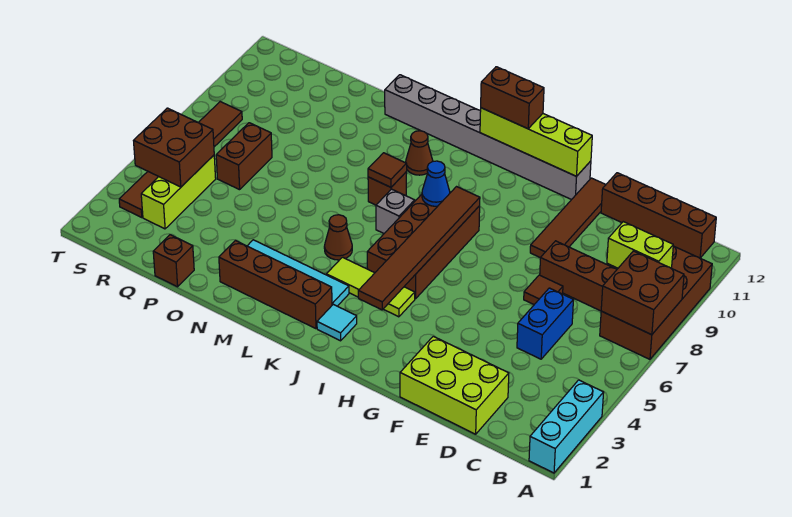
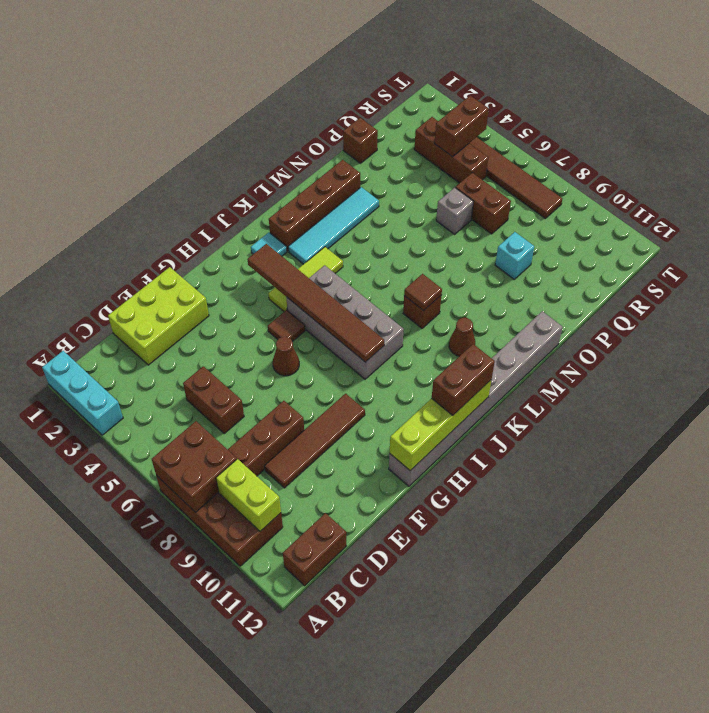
lime brick B9:C9 level 2 -> lime brick B9:B10 level 2
brown brick B12:E12 level 1 -> brown brick B12:C12 level 1
blue brick D5:D6 level 1 -> brown brick D5:D6 level 1
brown tile E7 level 1 -> brown tile H5 level 1
brown tile F9:F12 level 1 -> brown tile D9:G9 level 1
brown brick I5:J8 level 1 -> grey brick I5:J8 level 1
blue cone J8 level 2 -> none
grey brick K7 level 1 -> grey brick P6 level 1
brown cone L5 level 1 -> brown cone G6 level 1
none -> cyan brick P9 level 1
lime brick R3:R5 level 1 -> brown brick R3:R5 level 1
brown brick R4:S5 level 2 -> brown brick R4:S4 level 2

